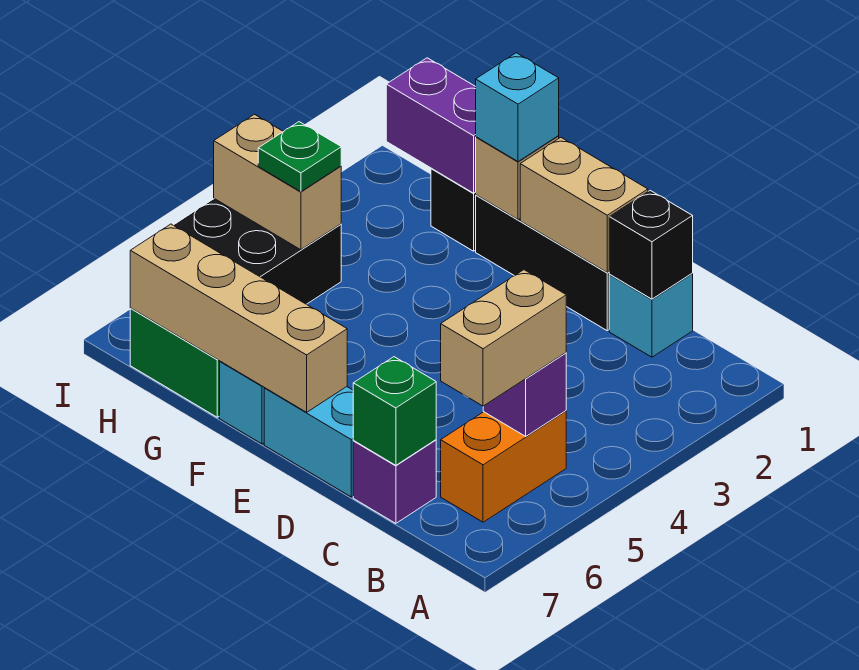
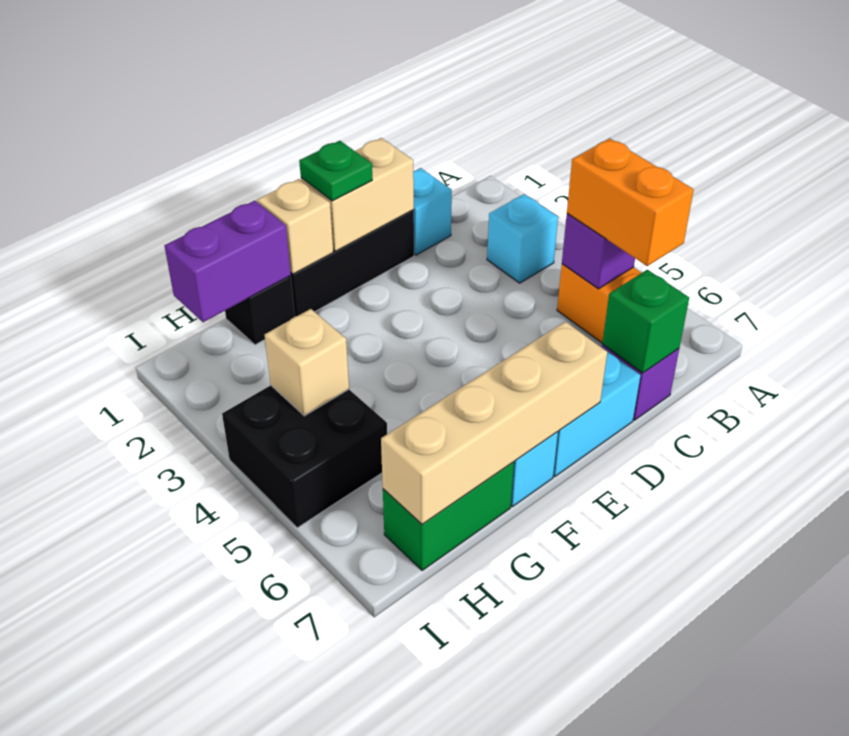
tan brick B5:B6 level 3 -> orange brick B5:B6 level 3
black brick C1 level 2 -> none
cyan brick F1 level 3 -> cyan brick B3 level 1
tan brick H4:I4 level 2 -> tan brick H4 level 2
green plate H4 level 3 -> green plate E1 level 3

